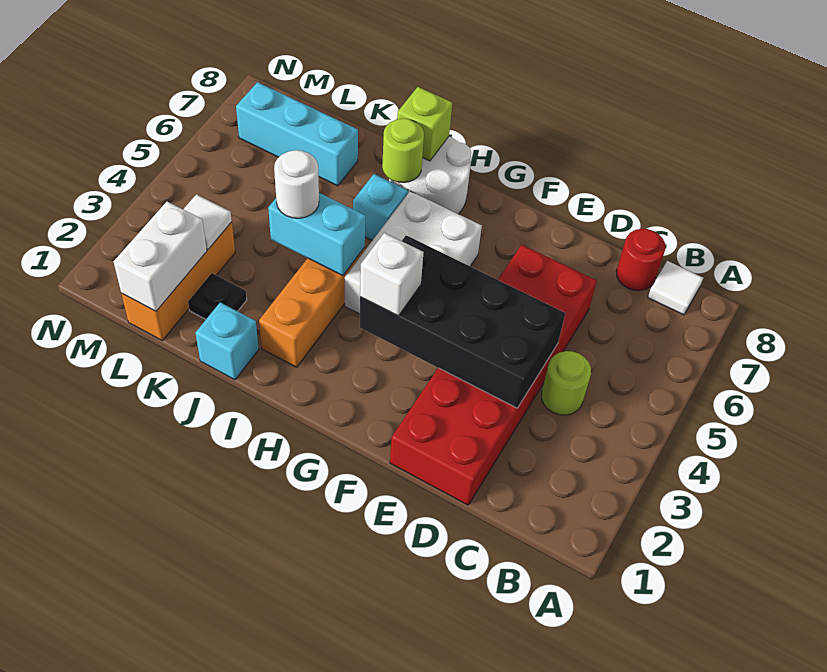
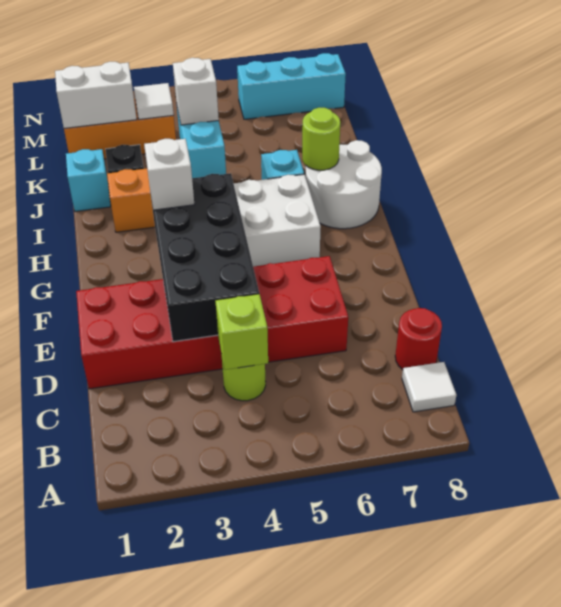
lime brick I8 level 2 -> lime brick C4 level 2
white round brick J4 level 3 -> white brick J4 level 3
cyan brick K7:M7 level 1 -> cyan brick M6:M8 level 1

